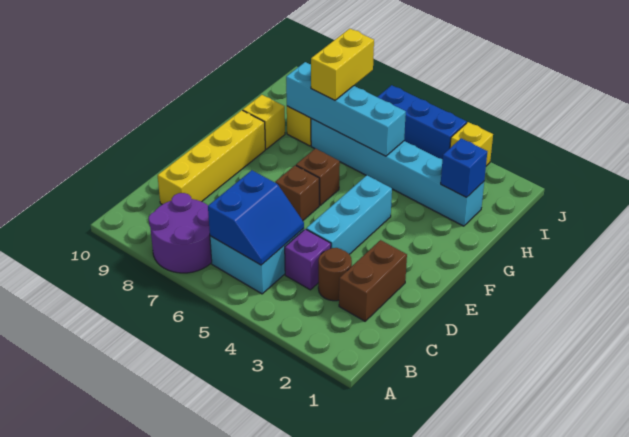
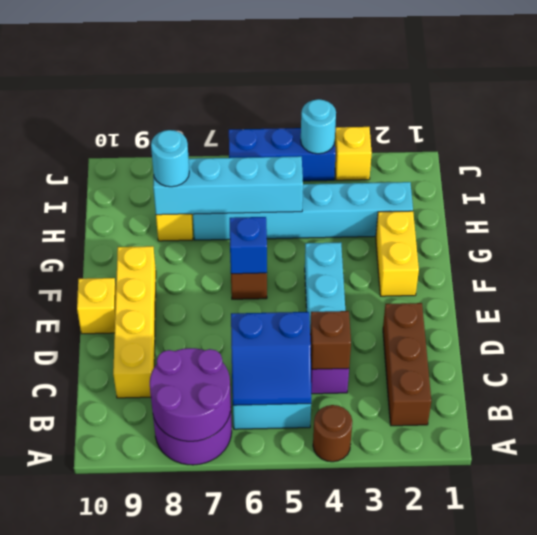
none -> purple round brick A7:B8 level 2
blue slope B5:C6 level 2 top 6 -> blue slope B5:C6 level 2 top C
brown brick C2:D2 level 1 -> brown brick B2:D2 level 1
brown round brick C3 level 1 -> brown round brick A4 level 1
brown brick E6 level 1 -> brown brick C4 level 2
yellow brick G9 level 1 -> yellow brick E10 level 1
blue brick H2 level 2 -> blue brick F6 level 2
yellow brick H7:I7 level 3 -> yellow brick F2:G2 level 1
none -> cyan round brick H8 level 3
none -> cyan round brick J4 level 2

